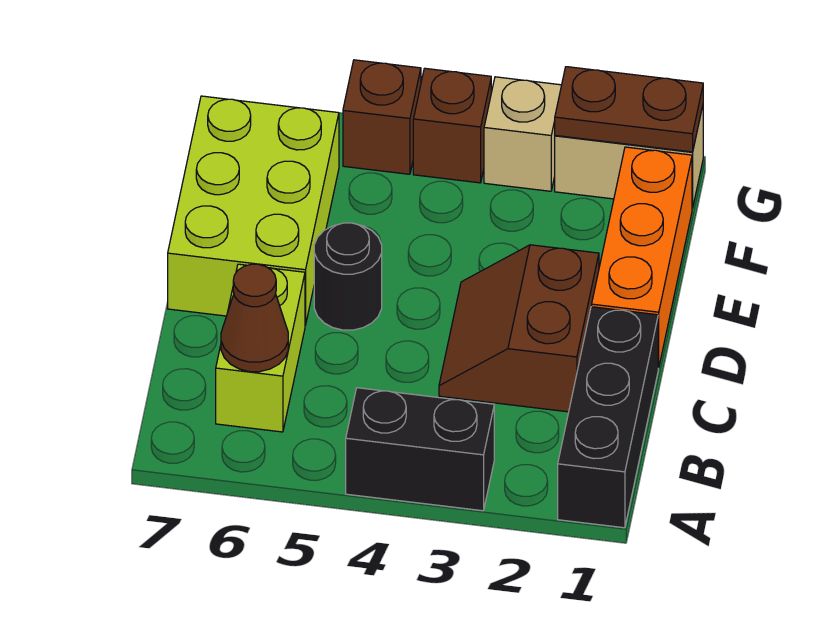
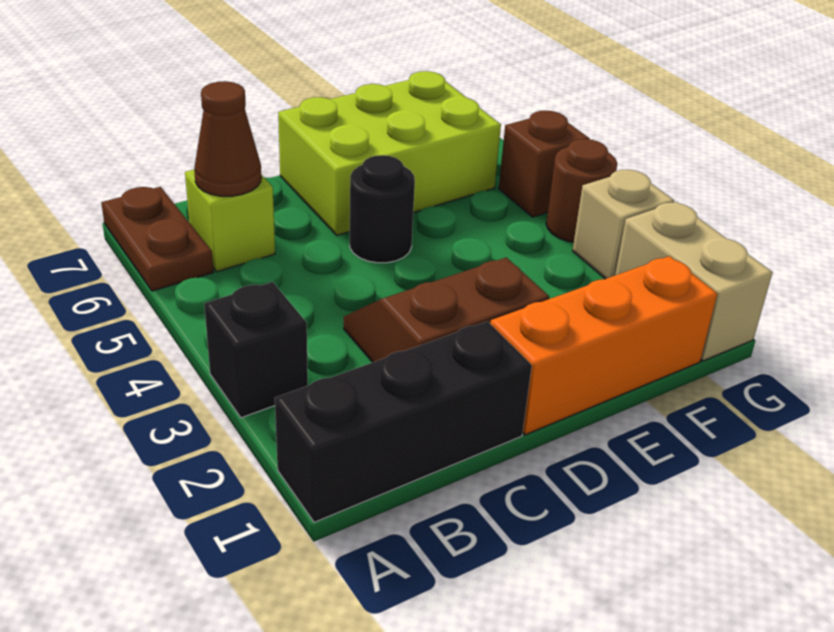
black brick A3:A4 level 1 -> black brick A3 level 1
lime brick B6:C6 level 1 -> lime brick B6 level 1
brown plate G1:G2 level 2 -> brown plate A6:A7 level 1
brown brick G4 level 1 -> brown round brick G4 level 1

